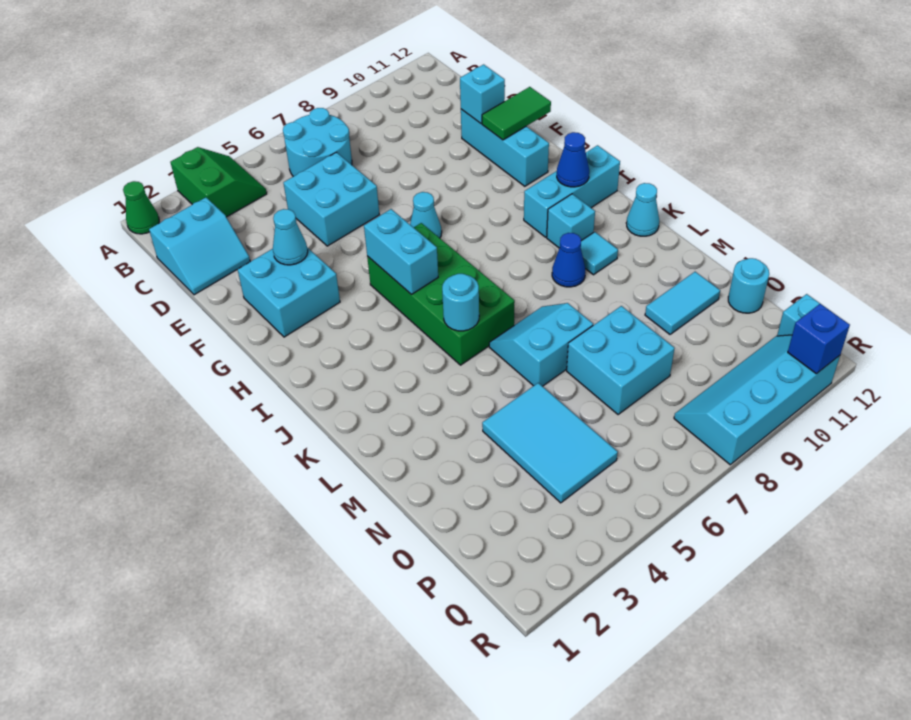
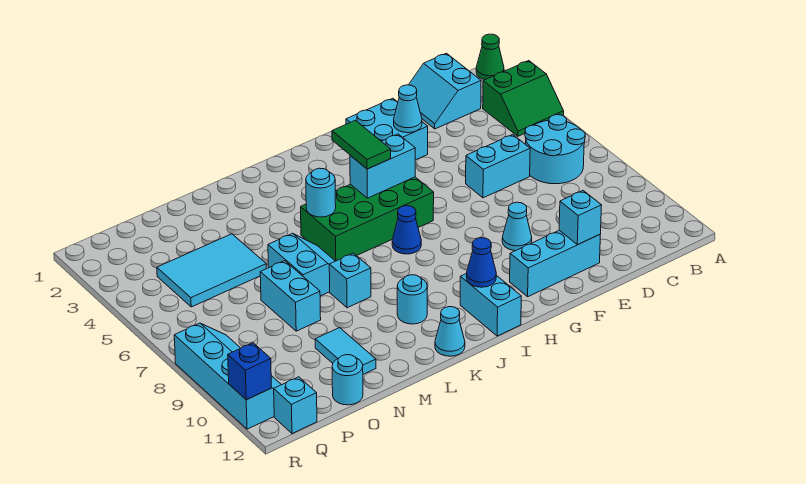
cyan brick D5:E6 level 1 -> cyan brick D6:E6 level 1
green tile F11:F12 level 2 -> green tile I4:I5 level 3
cyan cone G7 level 1 -> cyan cone F9 level 1
cyan brick I10:I12 level 1 -> cyan brick I11:I12 level 1
cyan brick J10 level 1 -> cyan brick L8 level 1
blue cone K9 level 1 -> blue cone I7 level 1
cyan tile K10 level 1 -> cyan round brick K10 level 1
cyan brick N7:O8 level 1 -> cyan brick N7:N8 level 1

